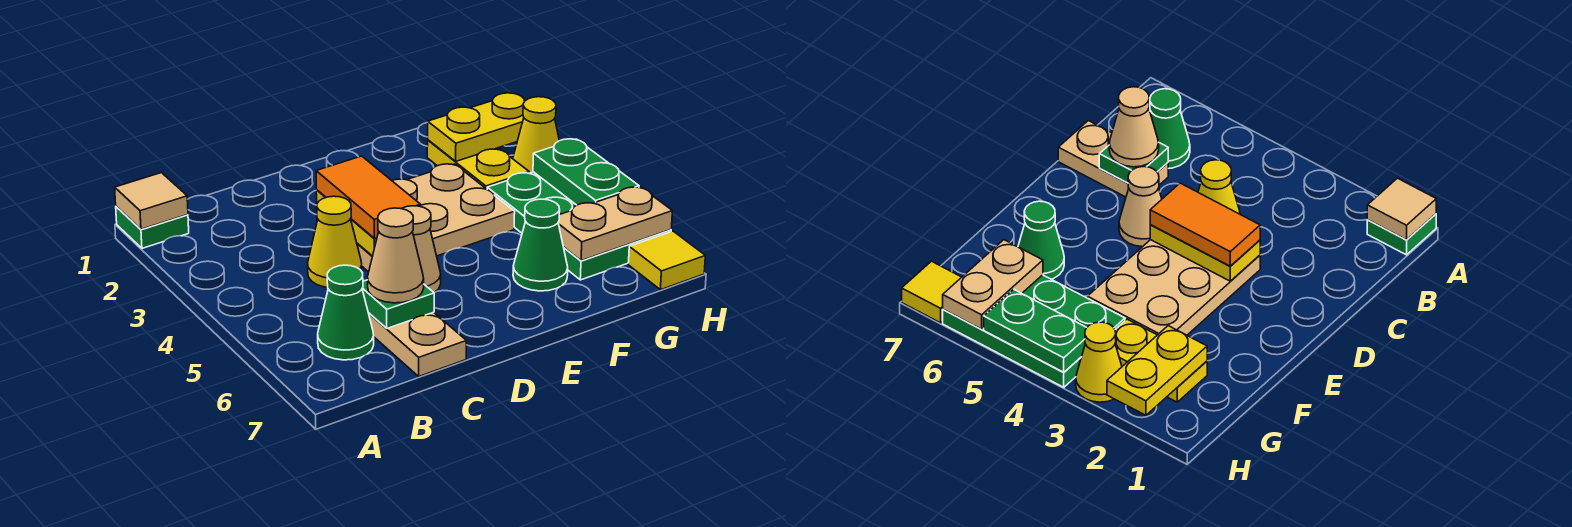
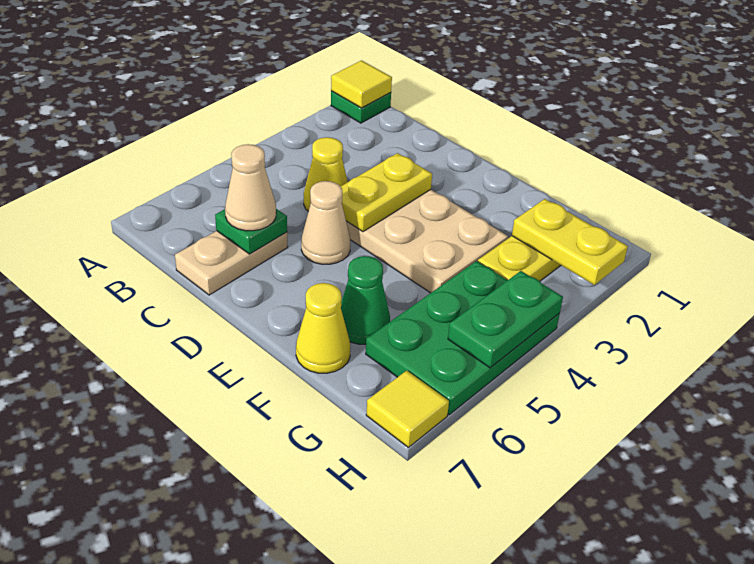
tan tile A1 level 2 -> yellow tile A1 level 2
green cone B6 level 1 -> none
orange tile D3:D4 level 3 -> none
tan plate G6:H6 level 2 -> none
yellow cone H3 level 1 -> yellow cone F7 level 1

